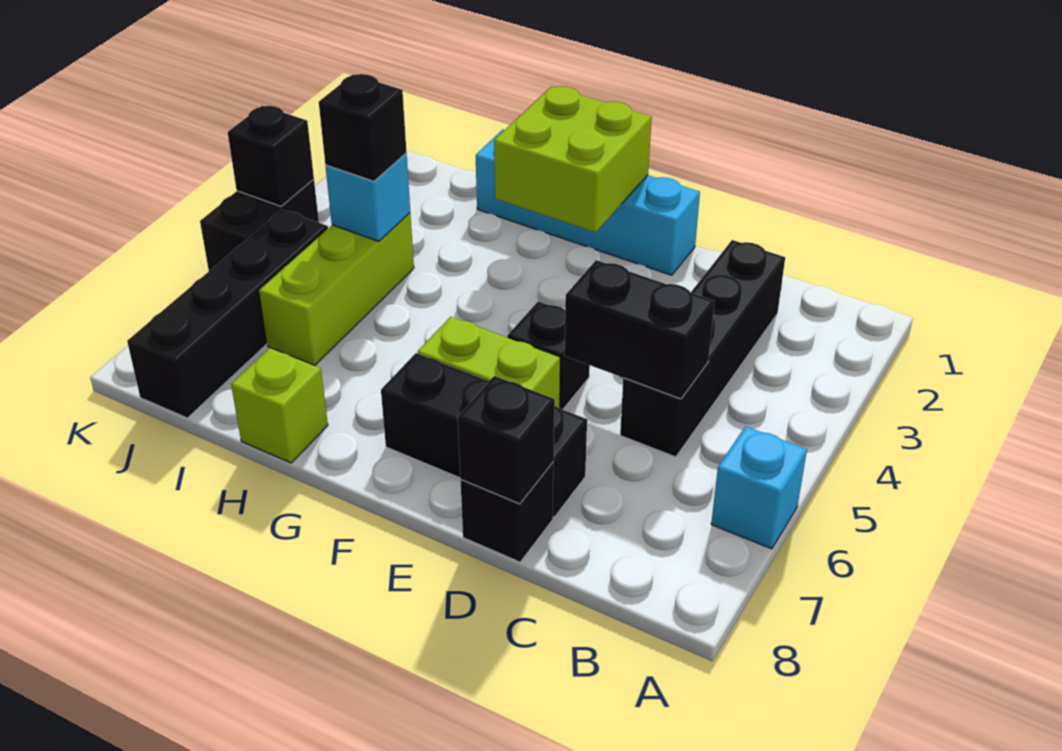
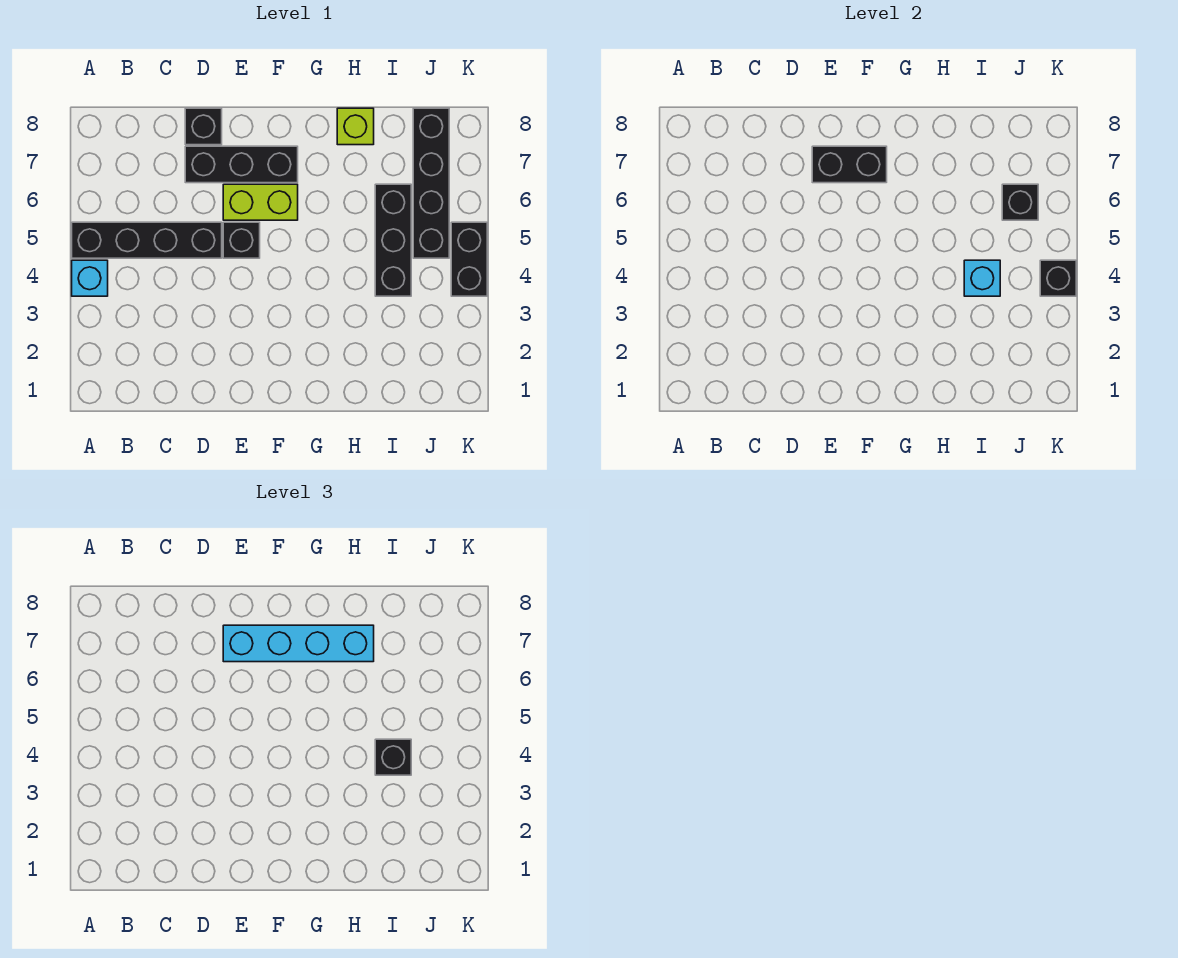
cyan brick A6 level 1 -> cyan brick A4 level 1
black brick C2:C5 level 1 -> black brick A5:D5 level 1
black brick C5:D5 level 2 -> black brick E7:F7 level 2
black brick D8 level 2 -> black brick J6 level 2
cyan brick E1:H1 level 1 -> cyan brick E7:H7 level 3
lime brick F1:G2 level 2 -> none
lime brick I4:I6 level 1 -> black brick I4:I6 level 1

